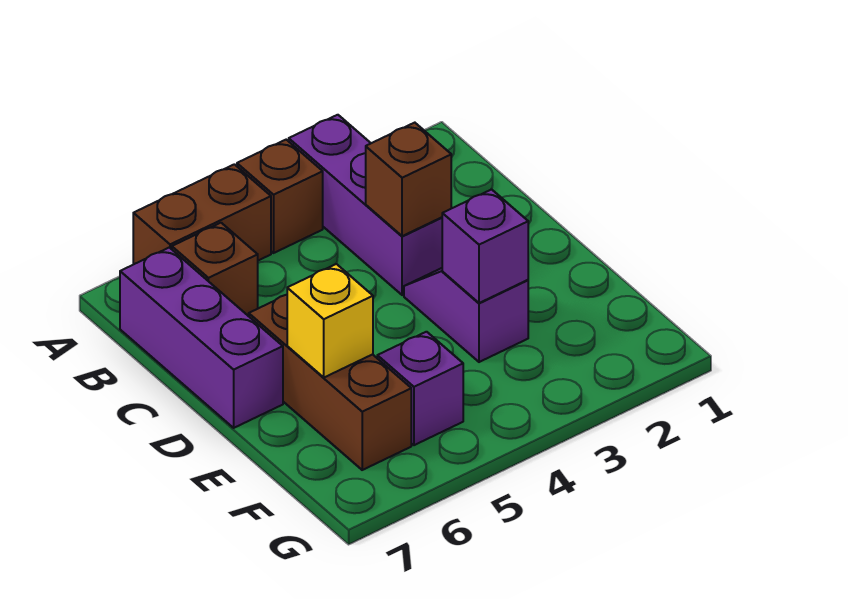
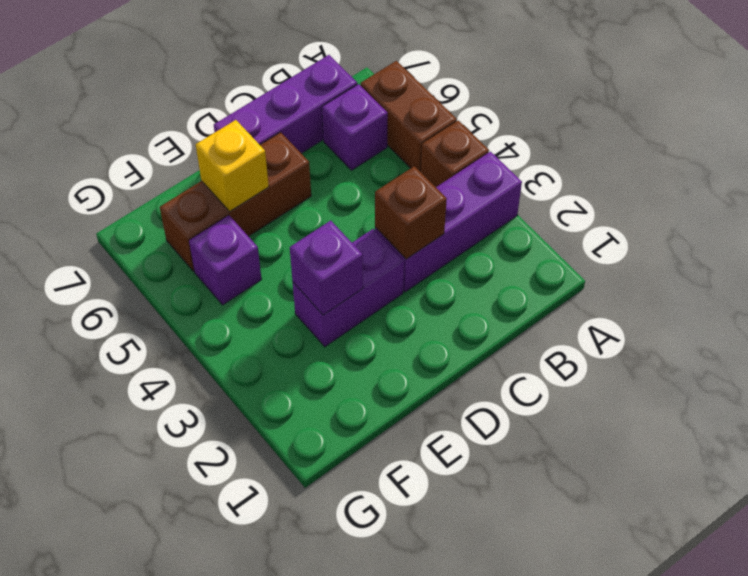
brown brick B6 level 1 -> purple brick B6 level 1
purple slope D3:E3 level 1 top E -> purple brick D3:E3 level 1

